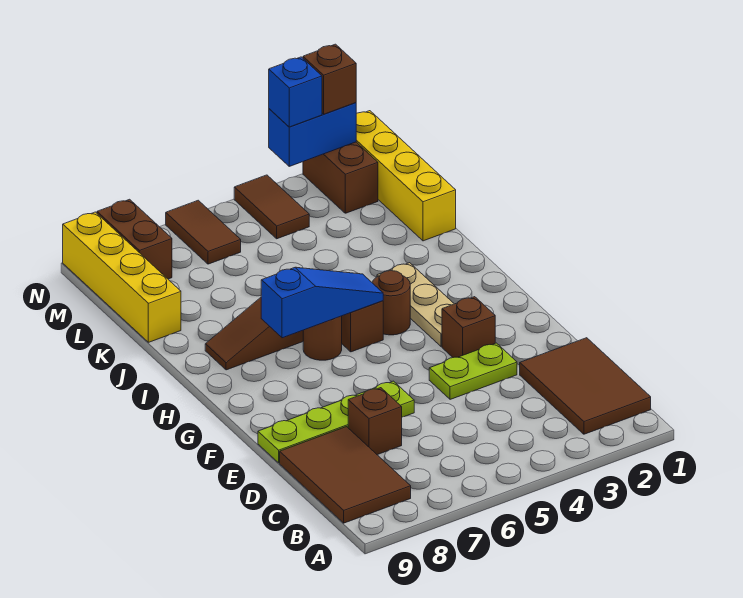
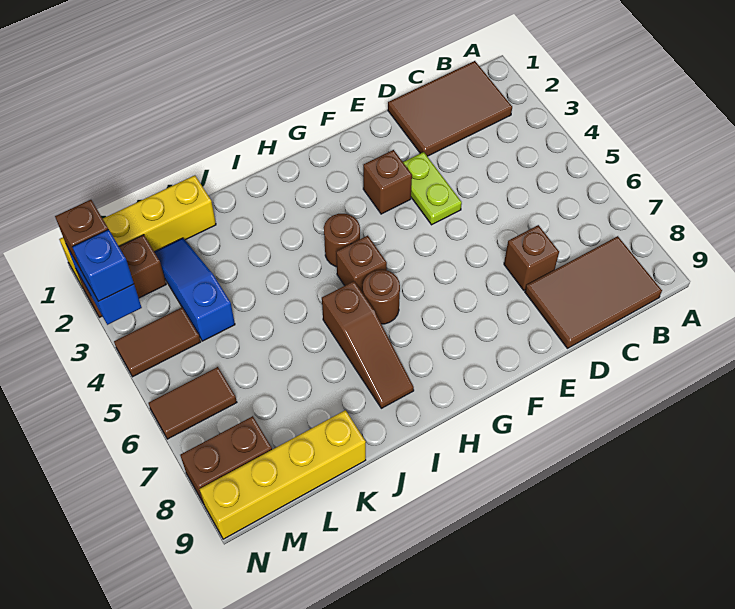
lime plate E6:E9 level 1 -> none
tan plate G3:I3 level 1 -> none
blue slope H5:H7 level 2 top 7 -> blue slope L2:L4 level 1 top 4

